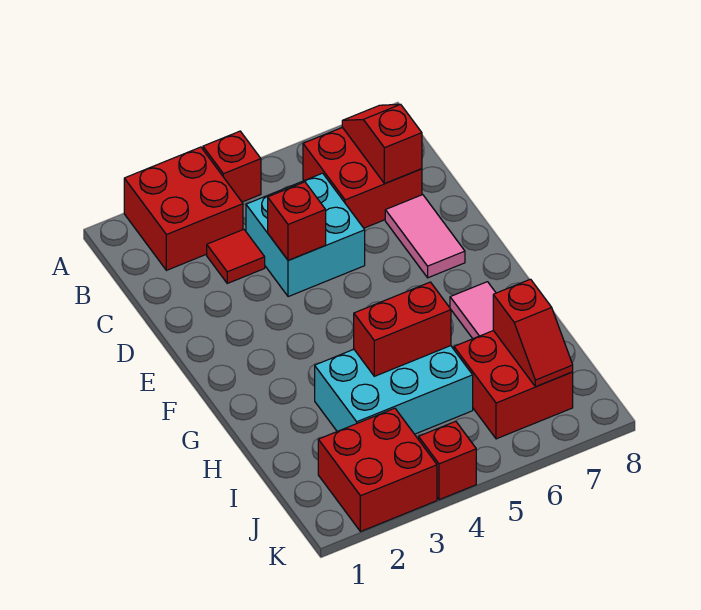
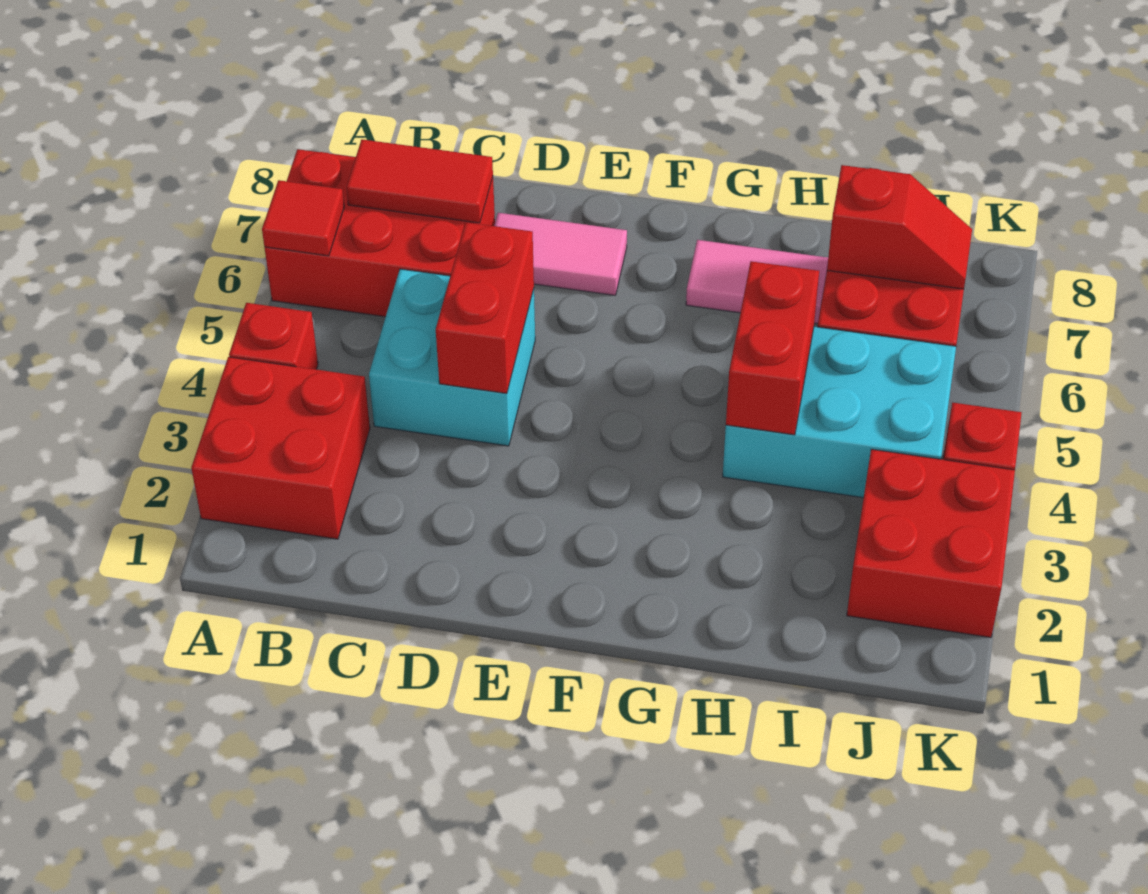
red brick B6:C7 level 1 -> red brick A6:C7 level 1
red slope B7:C7 level 2 top C -> red tile B7:C7 level 2
red tile C3 level 1 -> red tile A6 level 2
red brick D4 level 2 -> red brick D4:D5 level 2
cyan brick H3:I5 level 1 -> cyan brick H4:J5 level 1

